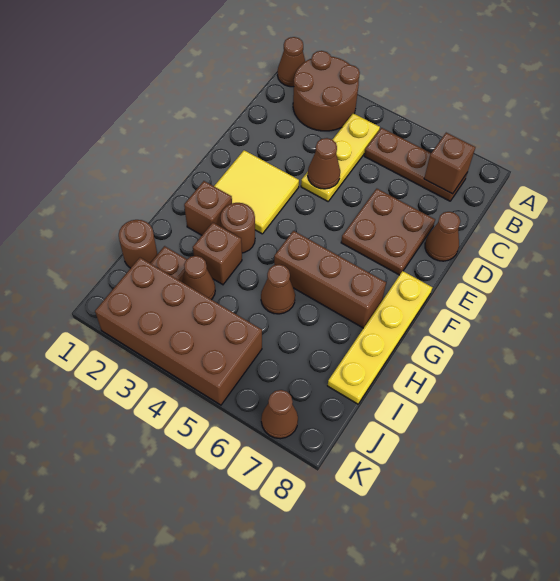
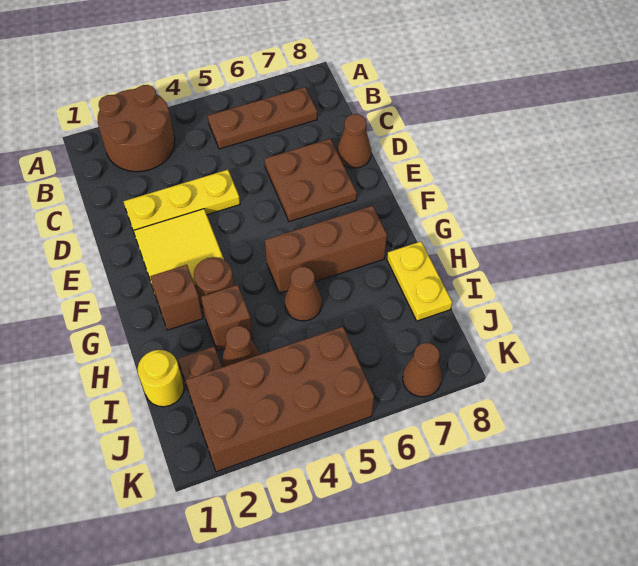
brown cone A1 level 1 -> none
yellow plate B4:D4 level 1 -> yellow plate D2:D4 level 1
brown brick B7 level 2 -> none
brown cone D4 level 2 -> none
yellow plate F8:I8 level 1 -> yellow plate H8:I8 level 1
brown round brick I1 level 1 -> yellow round brick I1 level 1

